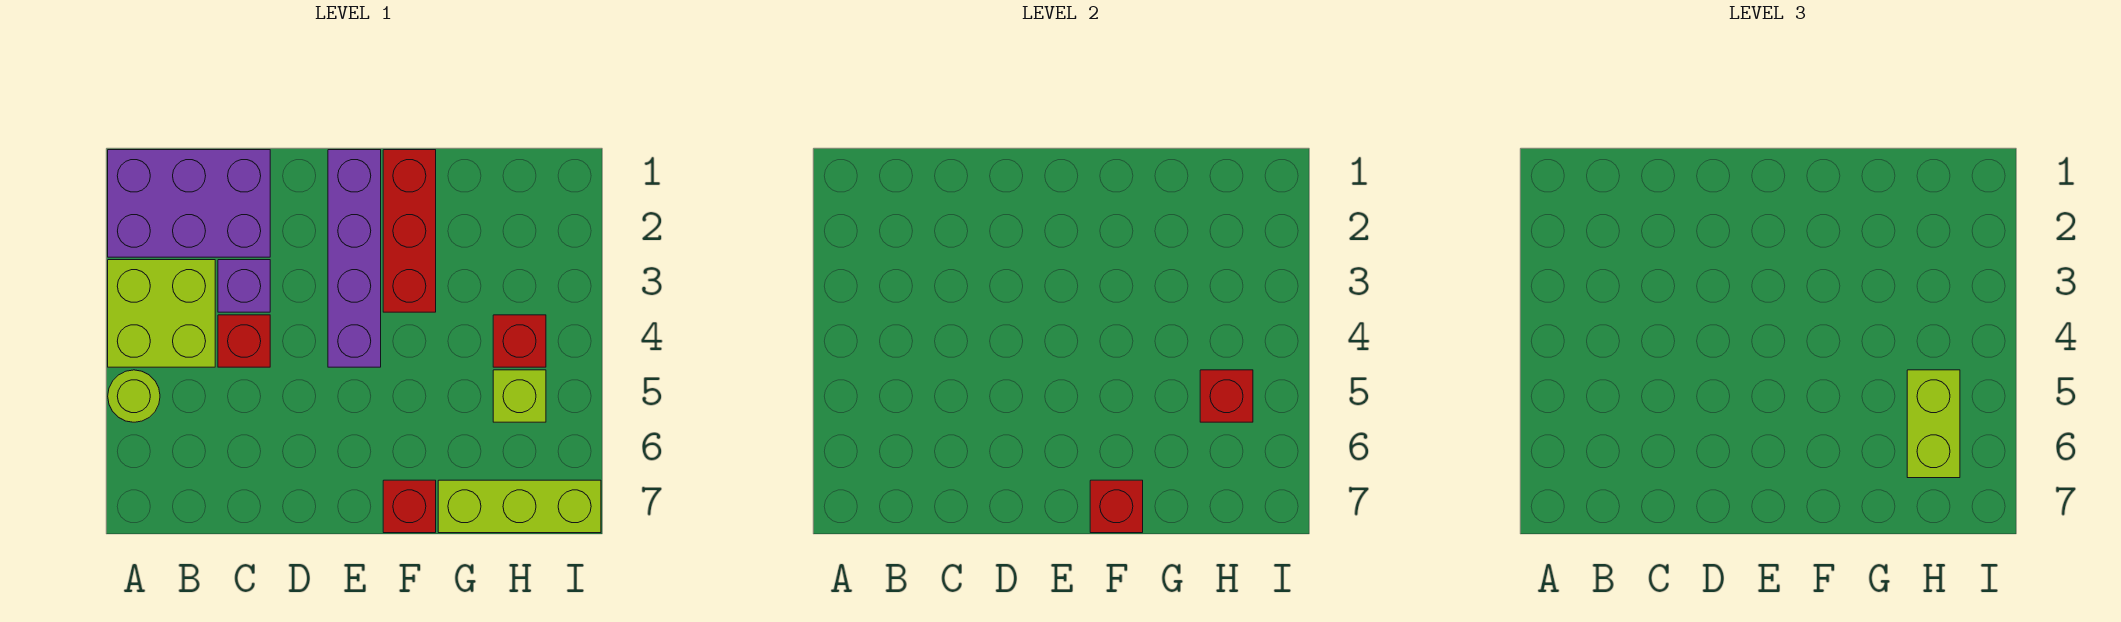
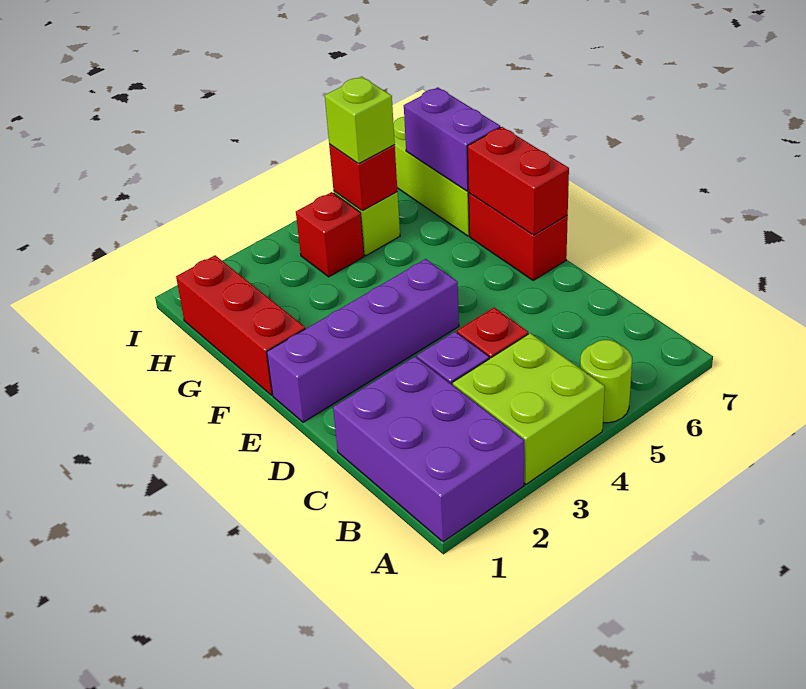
red brick F1:F3 level 1 -> red brick F1:H1 level 1
red brick F7 level 1 -> red brick E7:F7 level 1
red brick F7 level 2 -> red brick E7:F7 level 2
none -> purple brick G7:H7 level 2
lime brick H5:H6 level 3 -> lime brick H5 level 3

